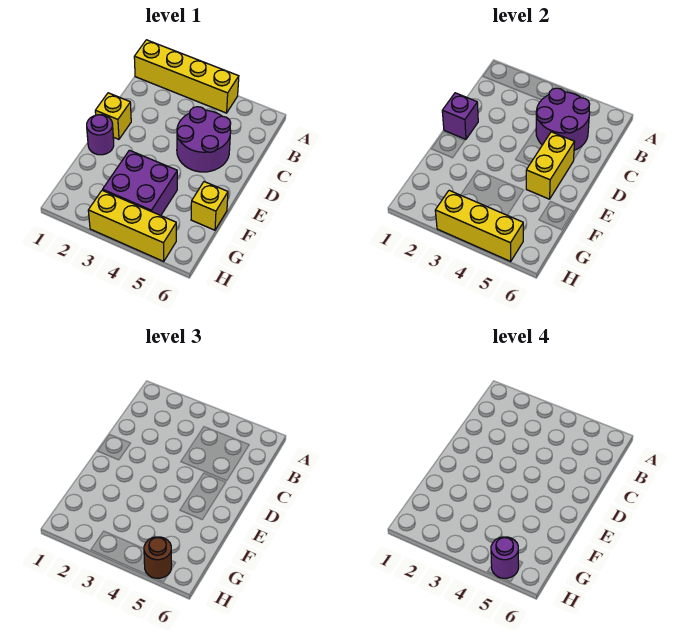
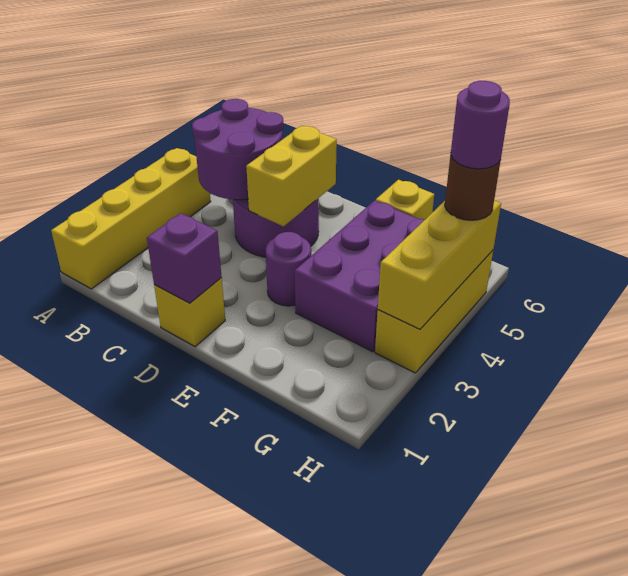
yellow brick D5:E5 level 2 -> yellow brick D4:D5 level 2
purple round brick E1 level 1 -> purple round brick E3 level 1
purple brick F3:G4 level 1 -> purple brick F3:G5 level 1

